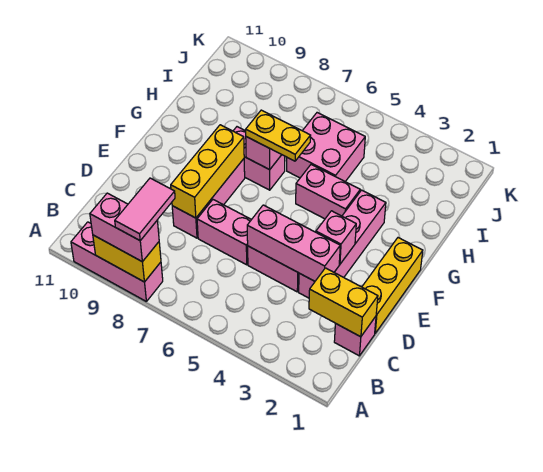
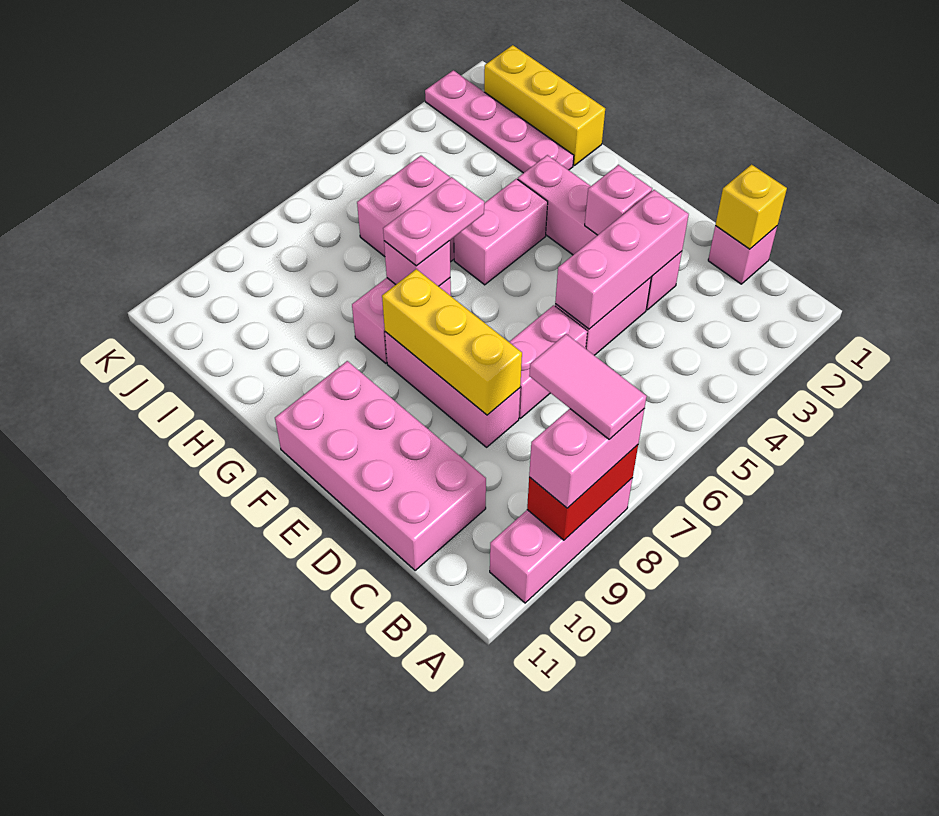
yellow brick A8:A9 level 2 -> red brick A8:A9 level 2
yellow brick C1:C2 level 2 -> yellow brick C1 level 2
none -> pink brick C10:F11 level 1
yellow brick D1:F1 level 1 -> yellow brick H1:J1 level 1
yellow plate G6:G7 level 3 -> pink plate G6:G7 level 3
none -> pink plate H2:K2 level 1

